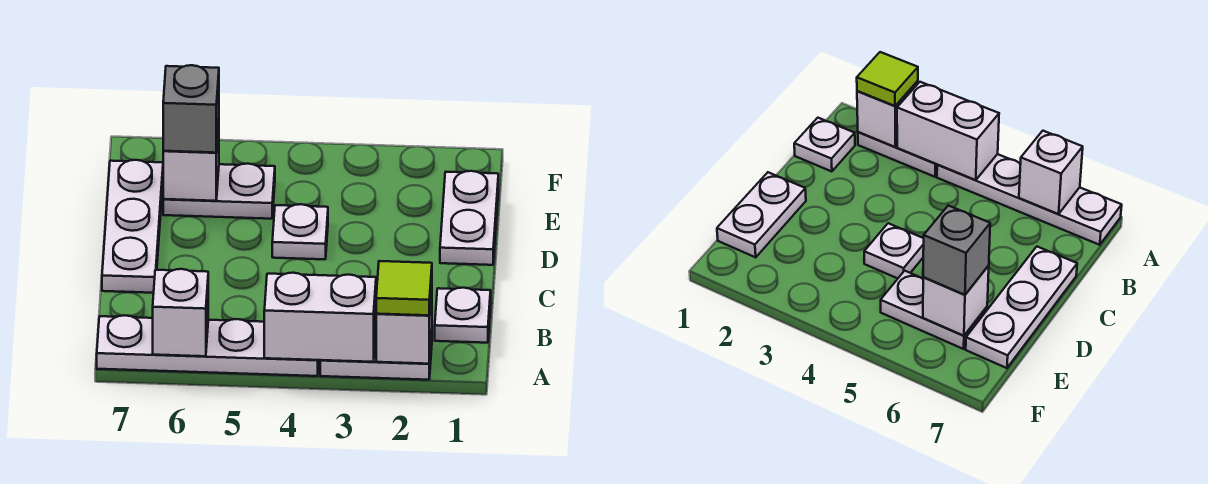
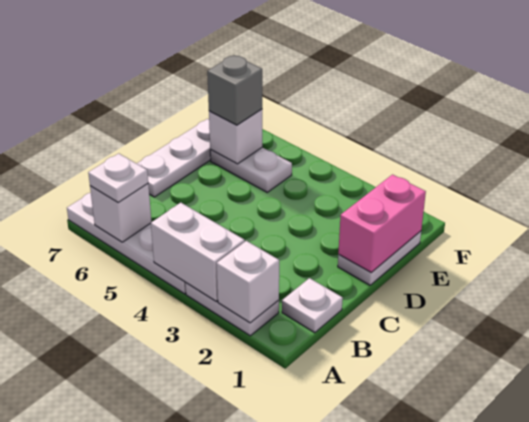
lime tile A2 level 3 -> none
none -> pink brick D1:E1 level 2
white plate D4 level 1 -> white plate A6 level 3

